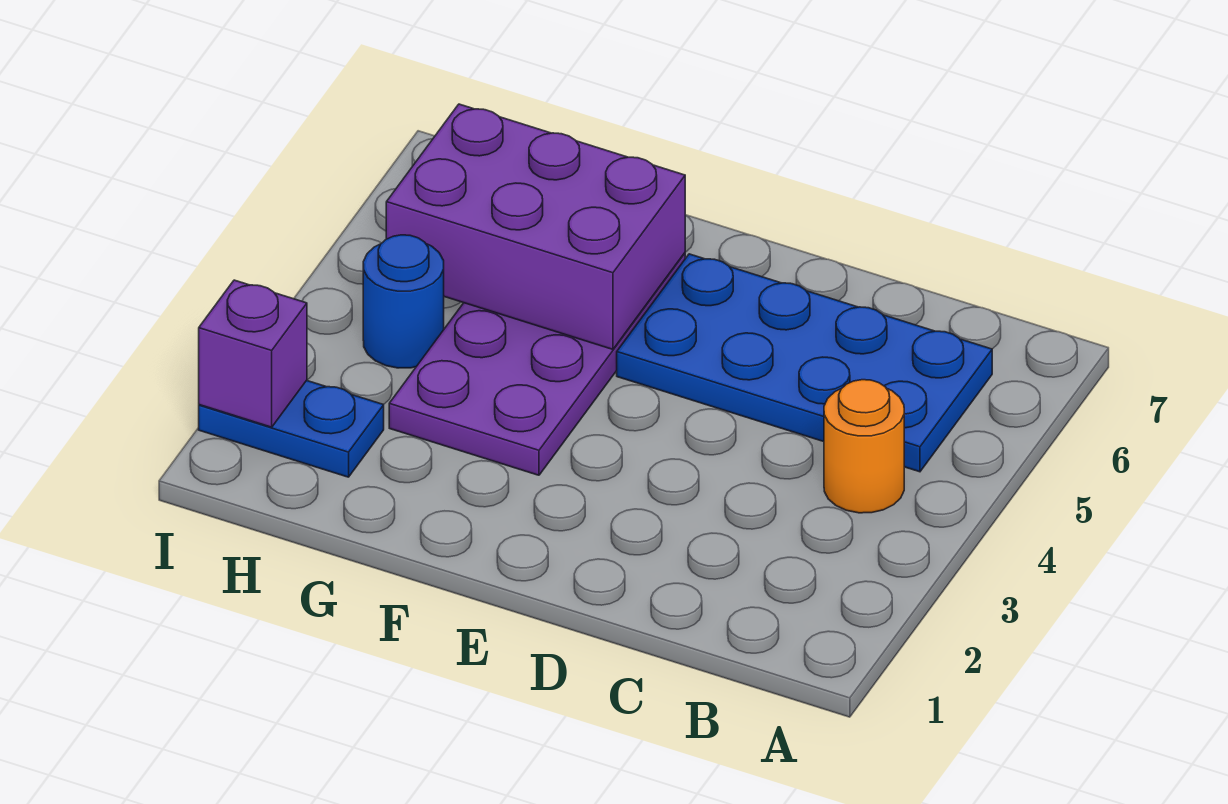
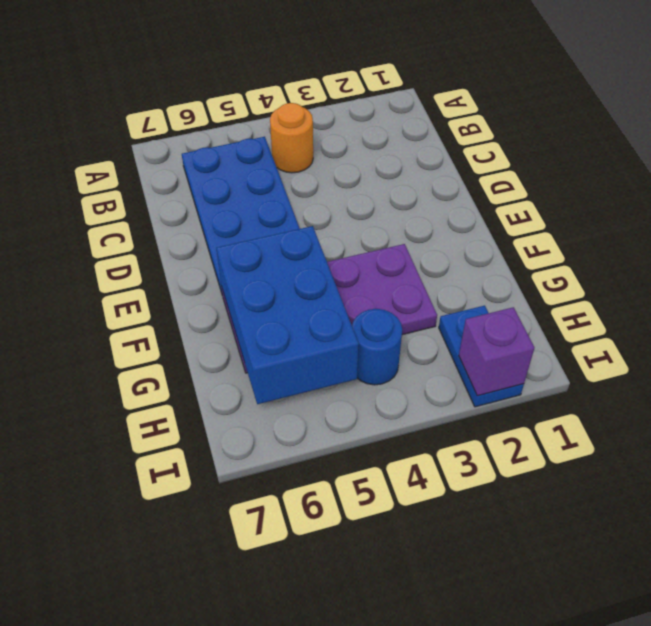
purple brick F5:H6 level 2 -> blue brick F5:H6 level 2

